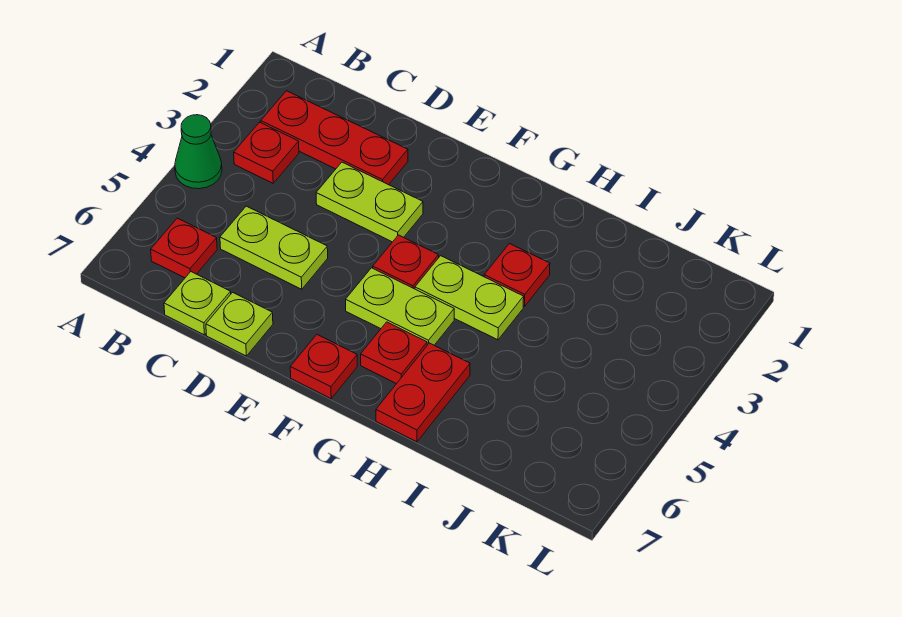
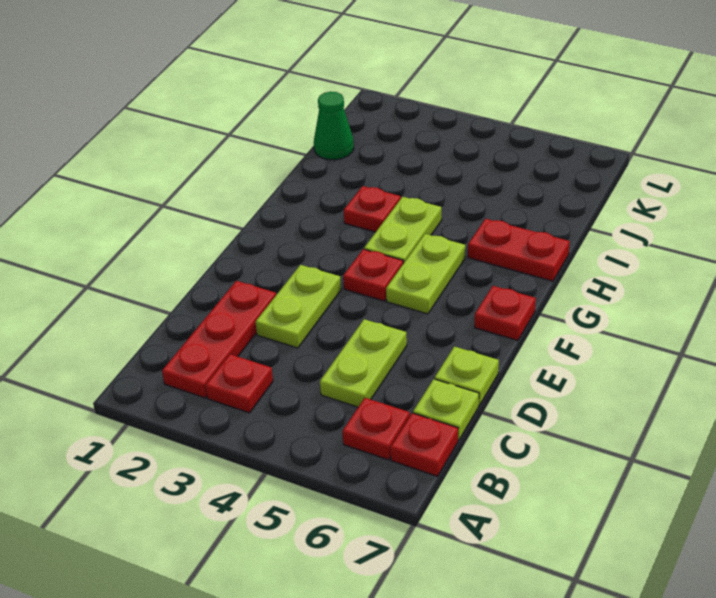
green cone A4 level 1 -> green cone J1 level 1
red plate G6 level 1 -> red plate B7 level 1

